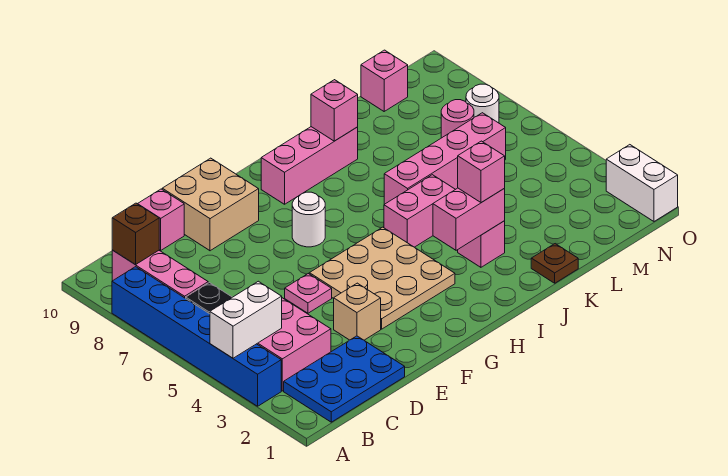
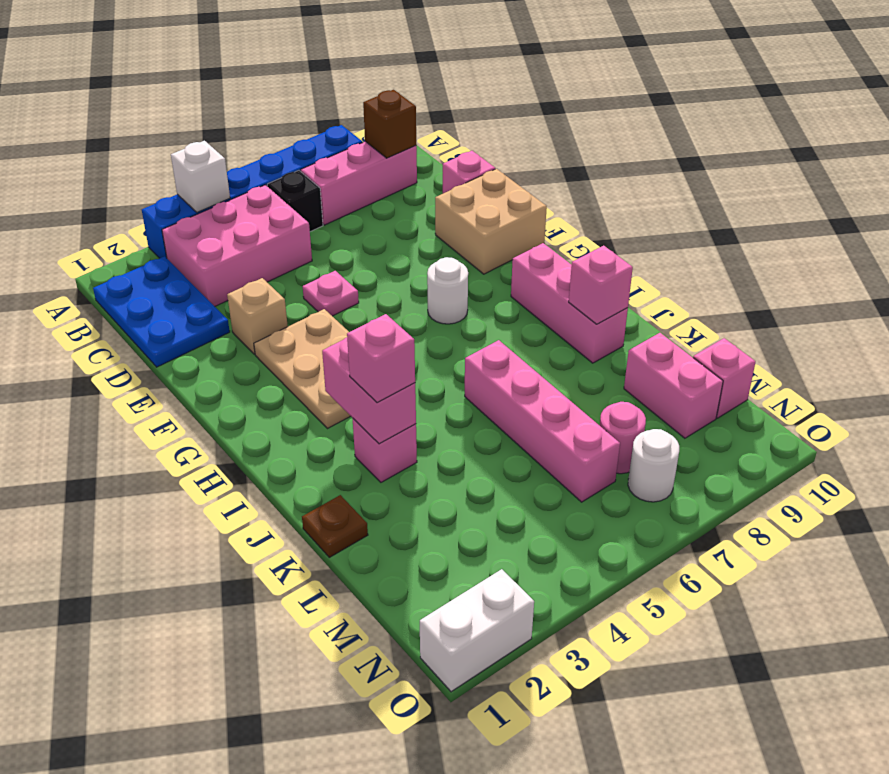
white brick A4:B4 level 2 -> white brick A4 level 2
tan plate F3:H5 level 1 -> tan plate F3:H4 level 1
pink brick I5:J5 level 1 -> pink brick L9:M9 level 1

